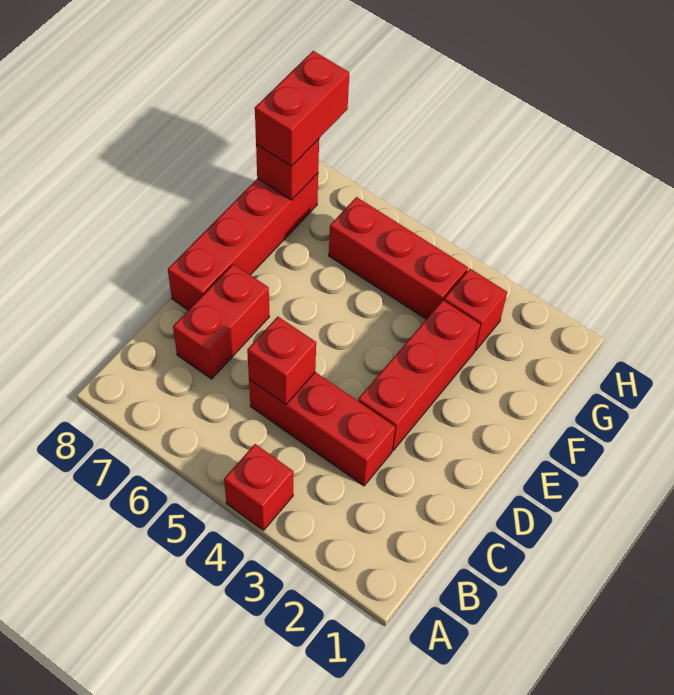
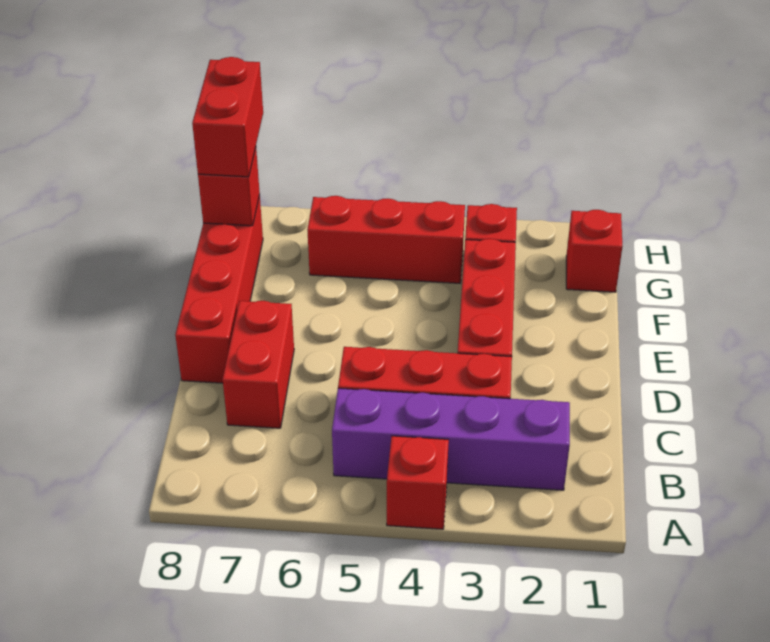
none -> purple brick B2:B5 level 1
red brick C5 level 2 -> red brick G1 level 1

